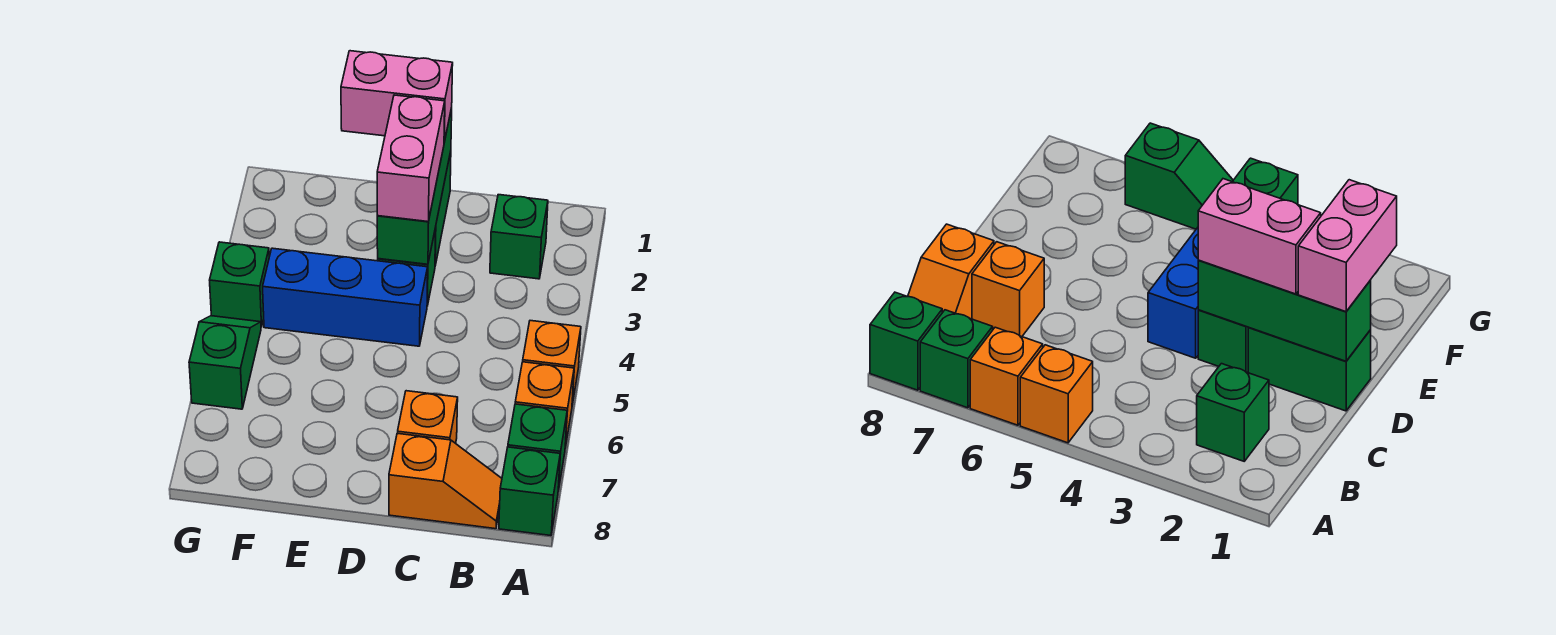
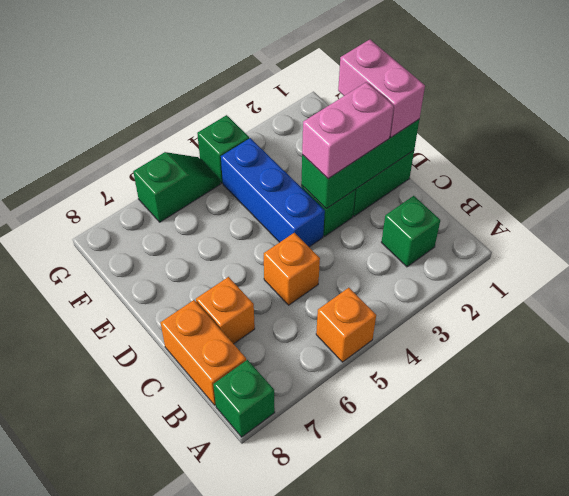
orange brick A6 level 1 -> orange brick C5 level 1
green brick A7 level 1 -> none
orange slope B8:C8 level 1 top C -> orange brick B8:C8 level 1

